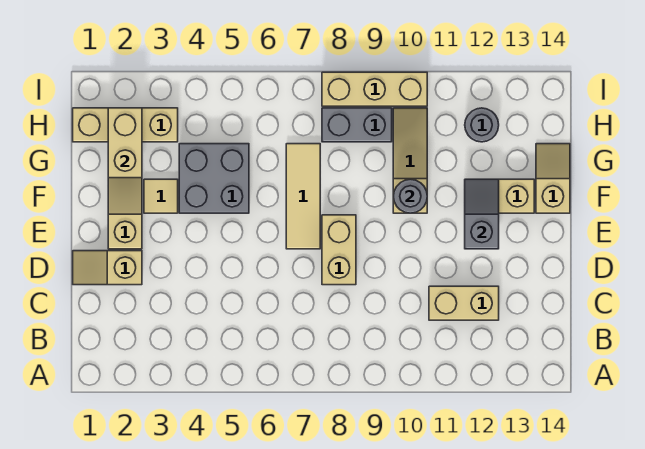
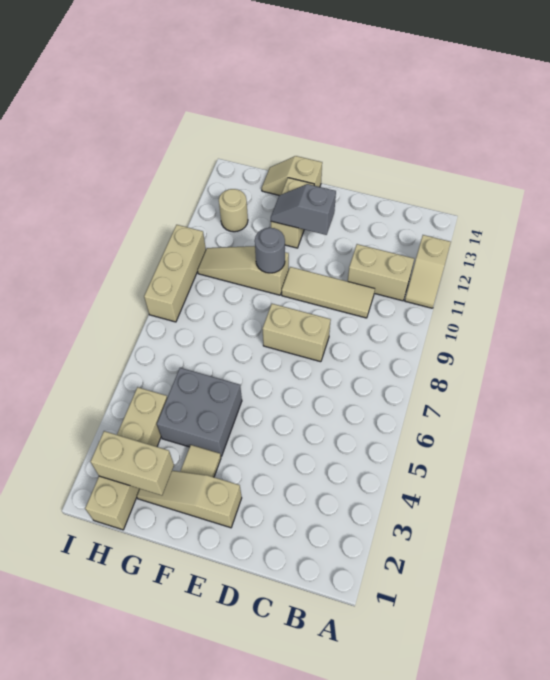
tan brick C11:C12 level 1 -> tan brick B11:C11 level 1
tan slope D1:D2 level 1 top 2 -> tan slope A11:A12 level 1 top 12
tan tile E7:G7 level 1 -> tan tile C10:E10 level 1
tan brick H1:H3 level 1 -> tan brick H1:H4 level 1
grey brick H8:H9 level 1 -> none
grey round brick H12 level 1 -> tan round brick H12 level 1

